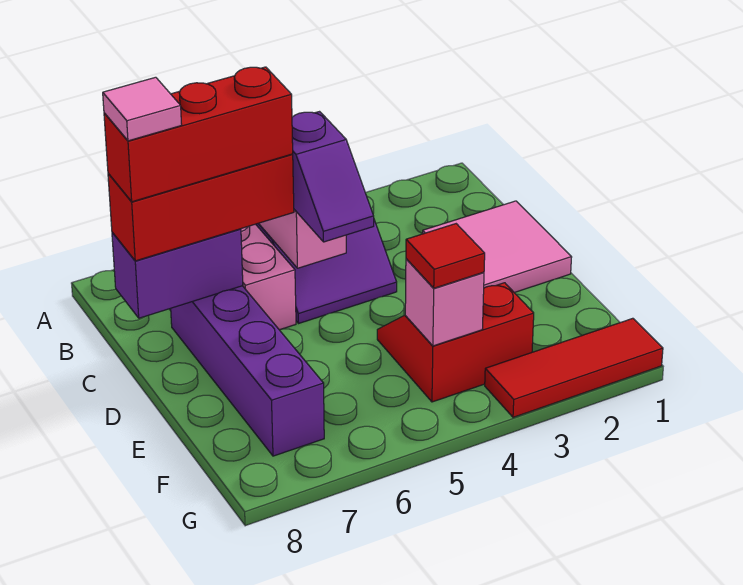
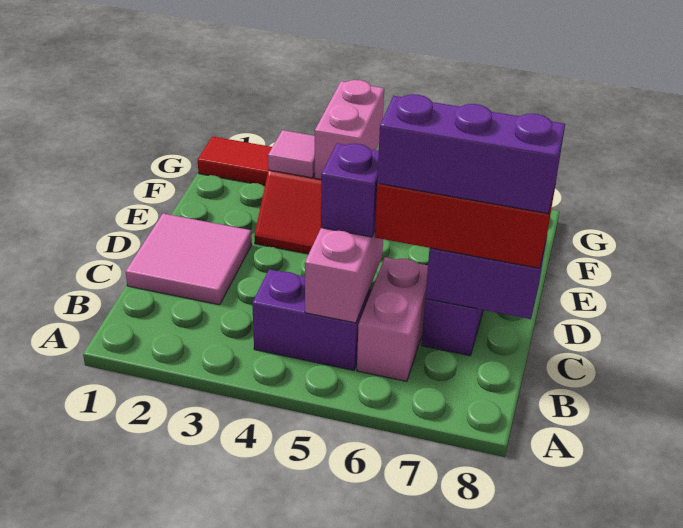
red brick C6:C8 level 4 -> purple brick C6:C8 level 4
pink tile C8 level 5 -> pink tile F3 level 2
pink brick F4 level 2 -> pink brick F4:G4 level 2
red tile F4 level 3 -> none

